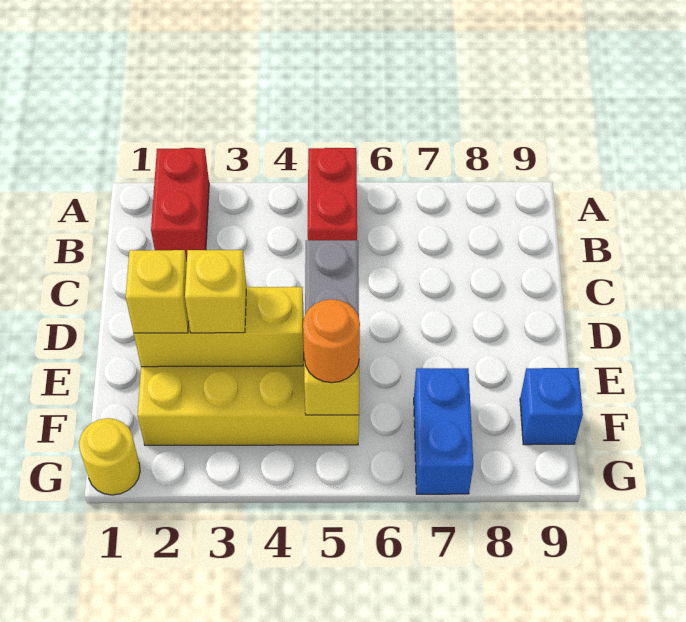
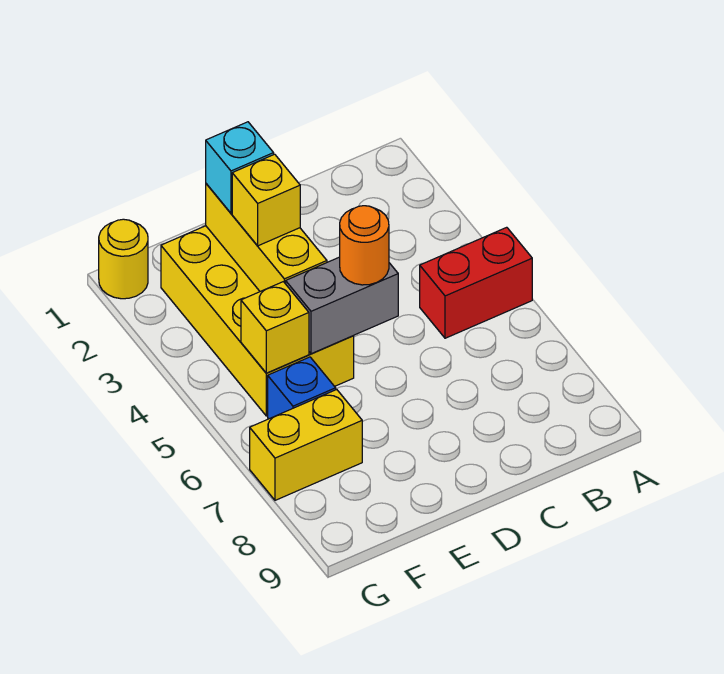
red brick A2:B2 level 1 -> none
yellow brick E2 level 3 -> cyan brick E2 level 3
orange round brick F5 level 3 -> orange round brick D5 level 3
blue brick F7:G7 level 1 -> yellow brick F7:G7 level 1
blue brick F9 level 1 -> blue brick F6 level 1

